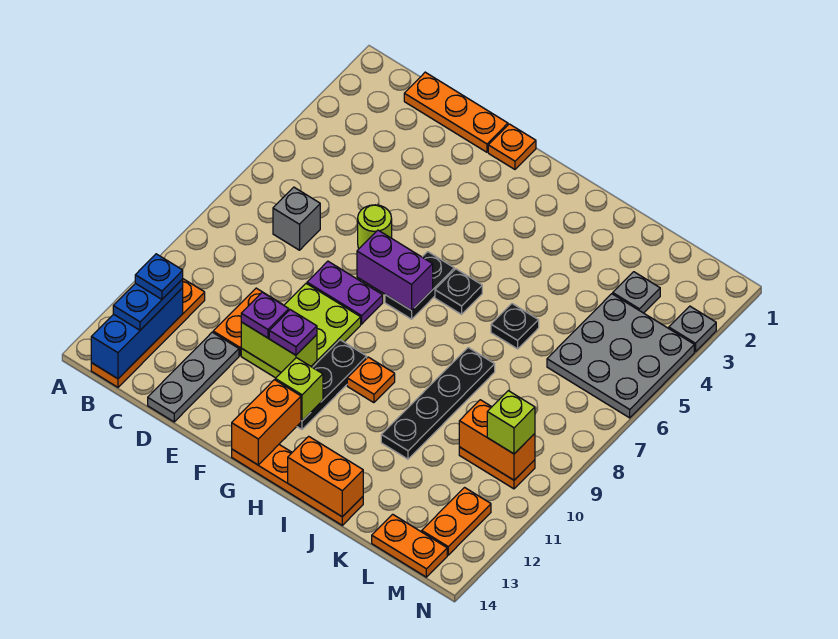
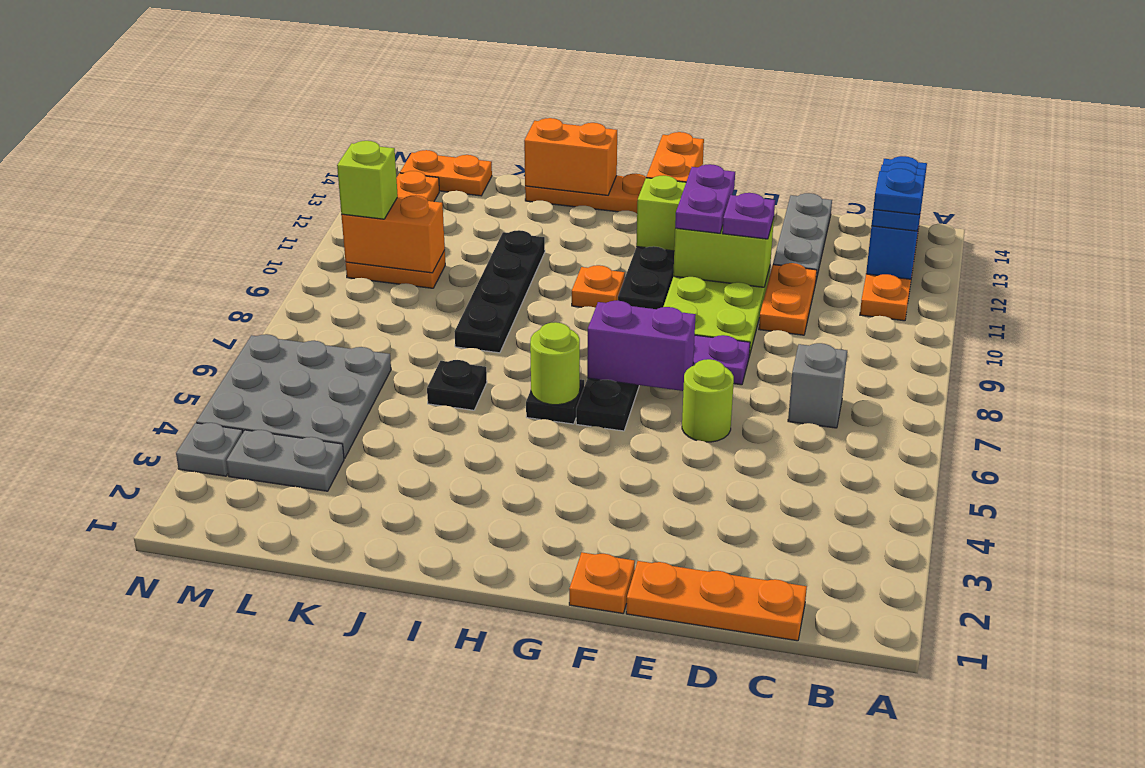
purple plate F11 level 3 -> purple plate F11:F12 level 3
none -> lime round brick H6 level 2
grey plate L3 level 1 -> grey plate L3:M3 level 1

